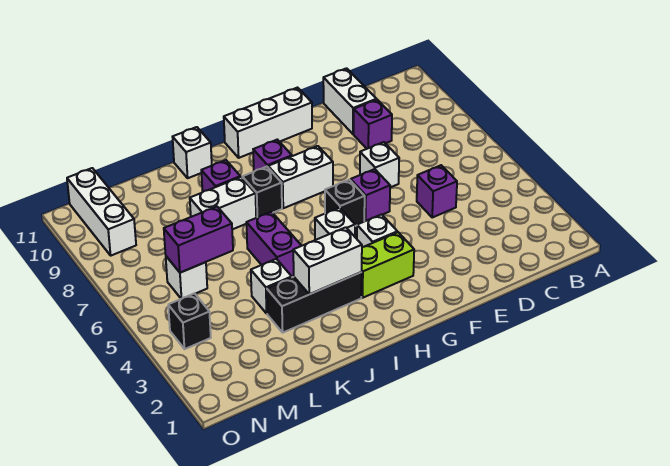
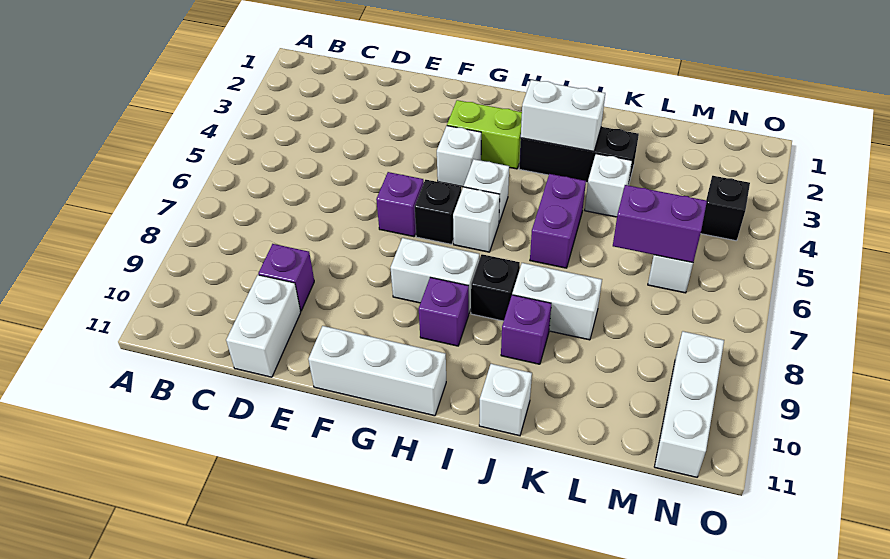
purple brick D5 level 1 -> none
white brick E7 level 1 -> white brick H6 level 1

